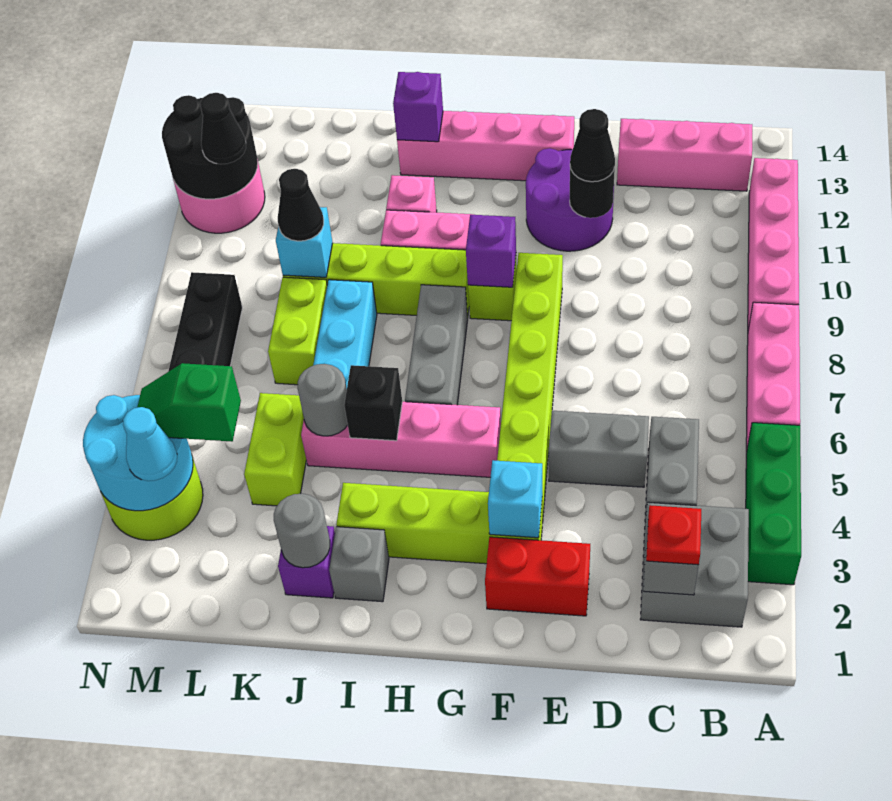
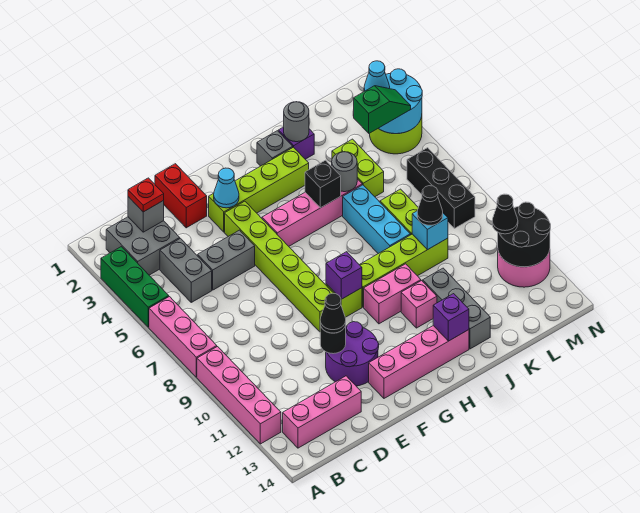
red brick E2:F2 level 1 -> red brick E1:E2 level 1
cyan brick F3 level 2 -> cyan cone F3 level 2
grey brick H6:H8 level 1 -> grey brick J11:J13 level 1

